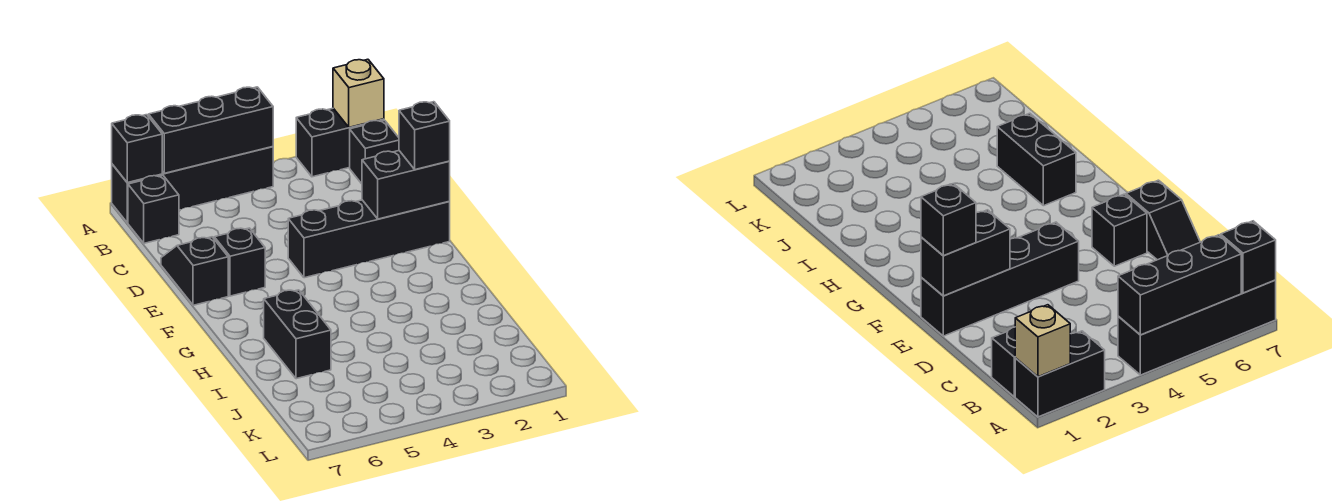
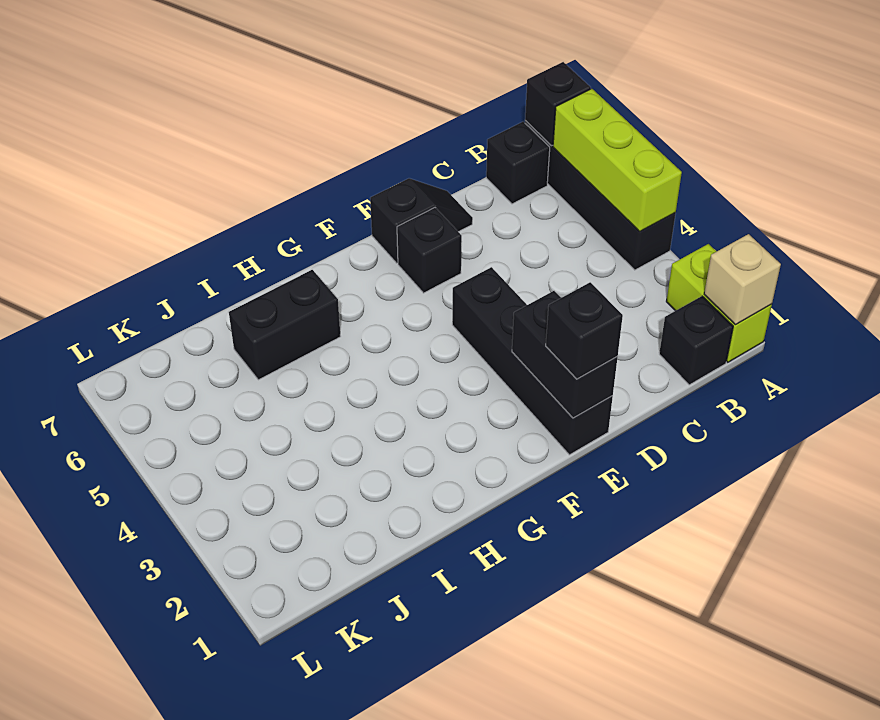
black brick A1:A2 level 1 -> lime brick A1:A2 level 1
black brick A4:A6 level 2 -> lime brick A4:A6 level 2

